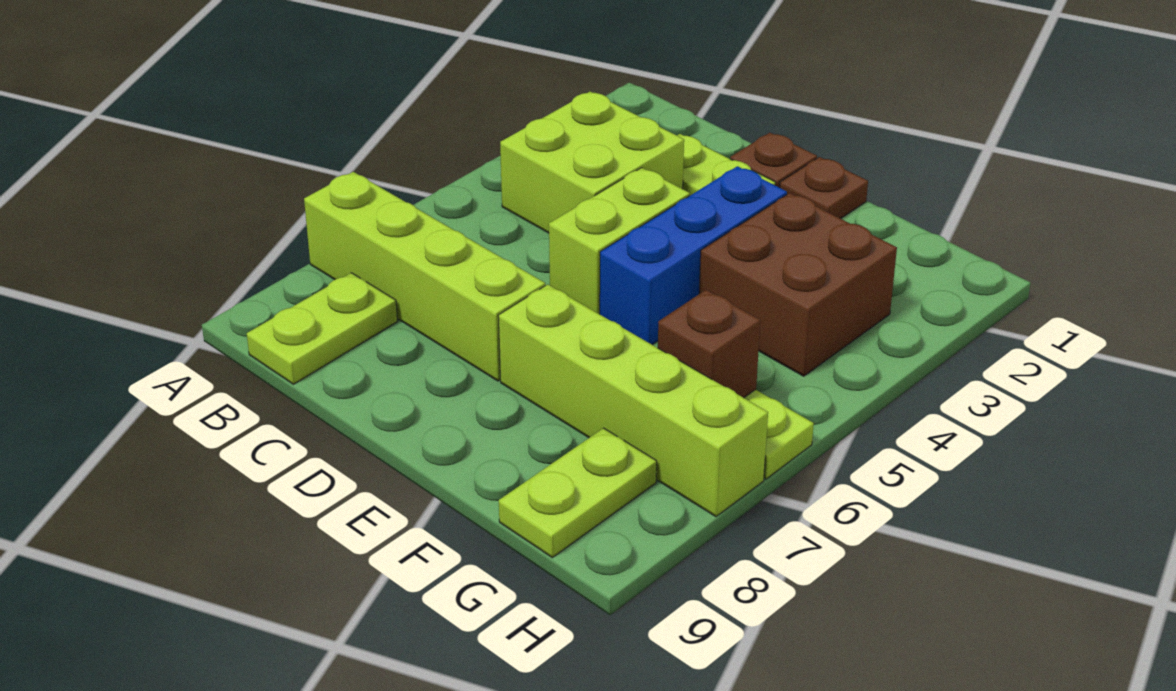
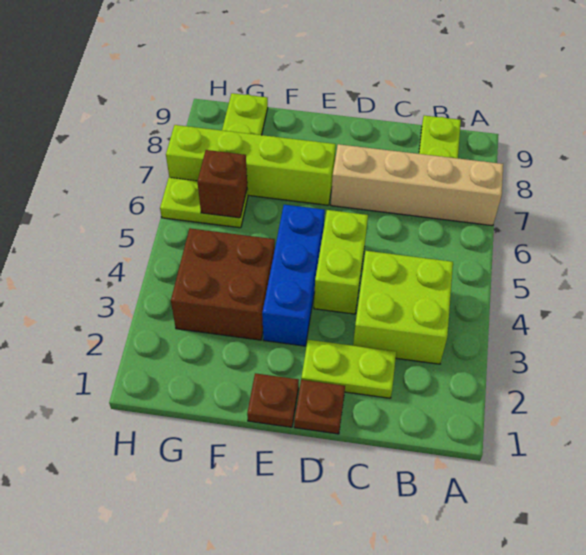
lime brick A7:D7 level 1 -> tan brick A7:D7 level 1

